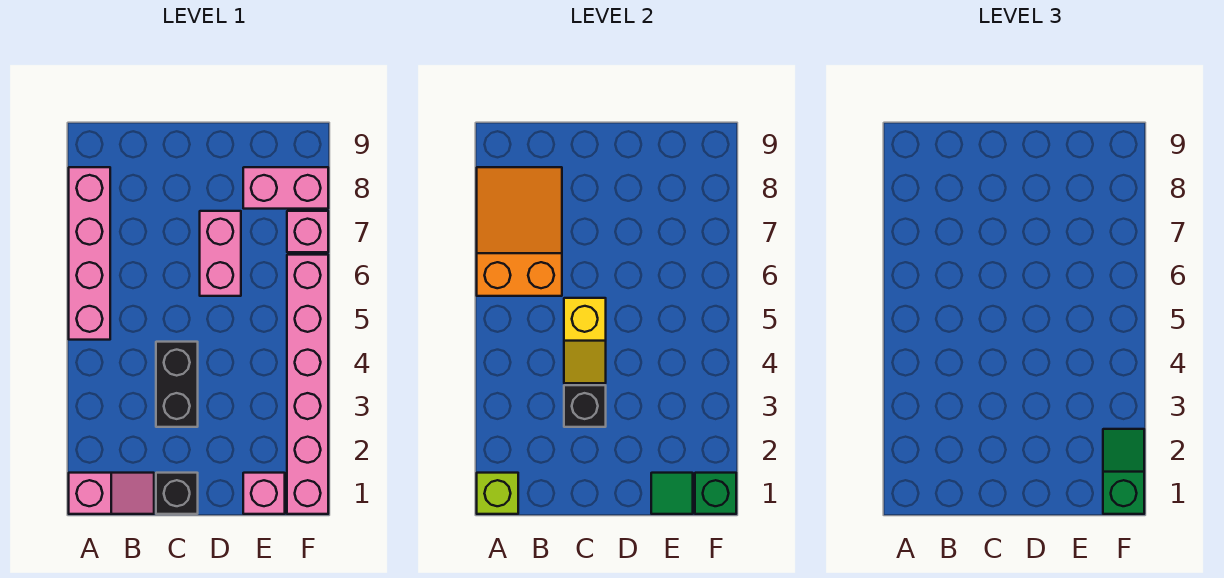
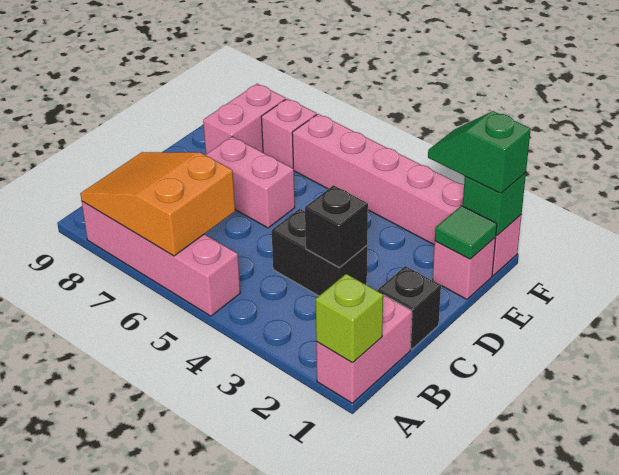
pink slope A1:B1 level 1 top A -> pink brick A1:B1 level 1
yellow slope C4:C5 level 2 top 5 -> none

